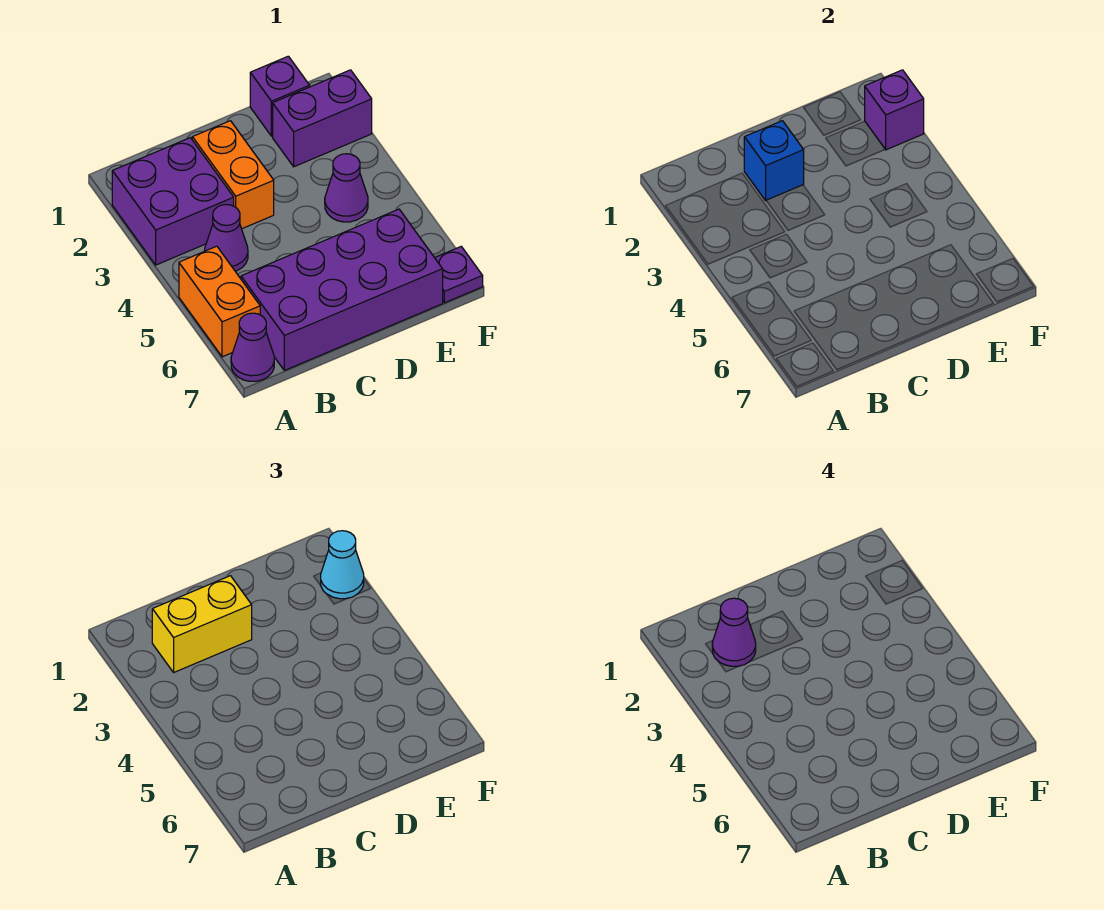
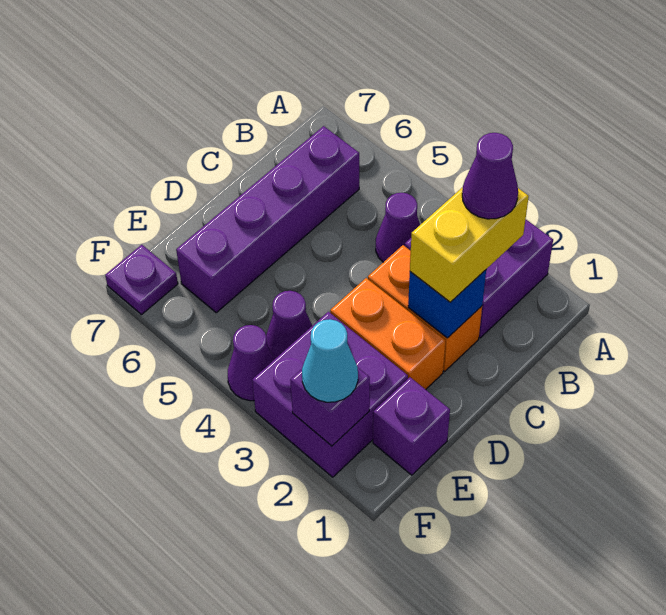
orange brick A5:A6 level 1 -> orange brick D2:D3 level 1
purple cone A7 level 1 -> purple cone F4 level 1
purple brick B6:E7 level 1 -> purple brick B6:E6 level 1
purple brick E2:F2 level 1 -> purple brick E2:F3 level 1

